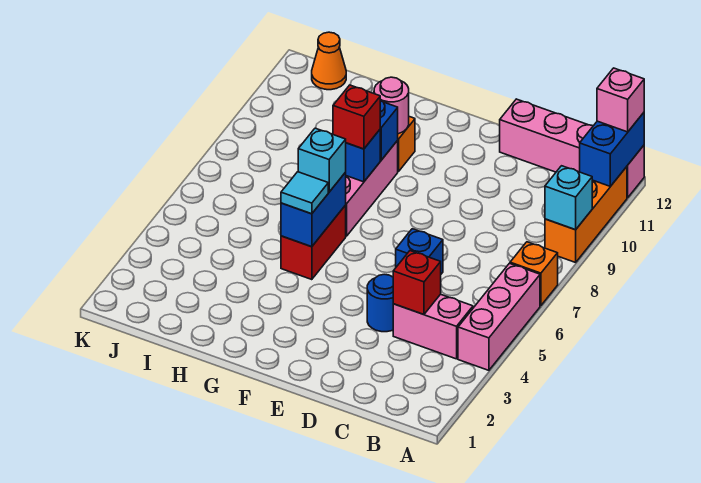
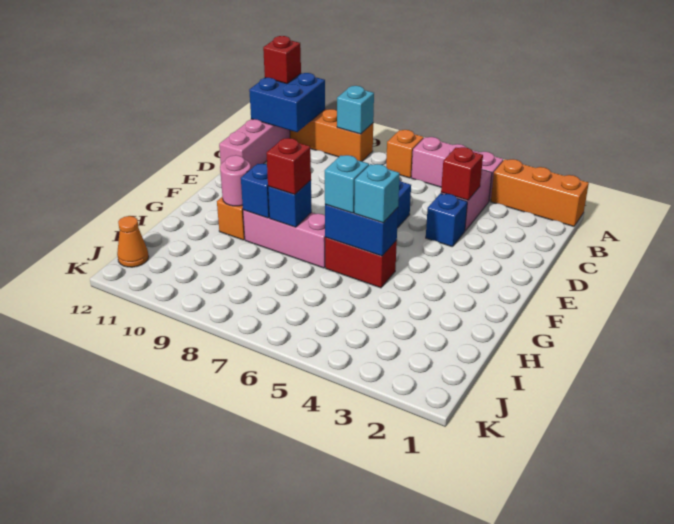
none -> orange brick A1:A3 level 1
blue brick A11:A12 level 2 -> blue brick A11:B12 level 2
pink brick A12 level 3 -> red brick A12 level 3
blue round brick D4 level 1 -> blue brick D4 level 1
cyan tile G5 level 3 -> cyan brick G5 level 3

